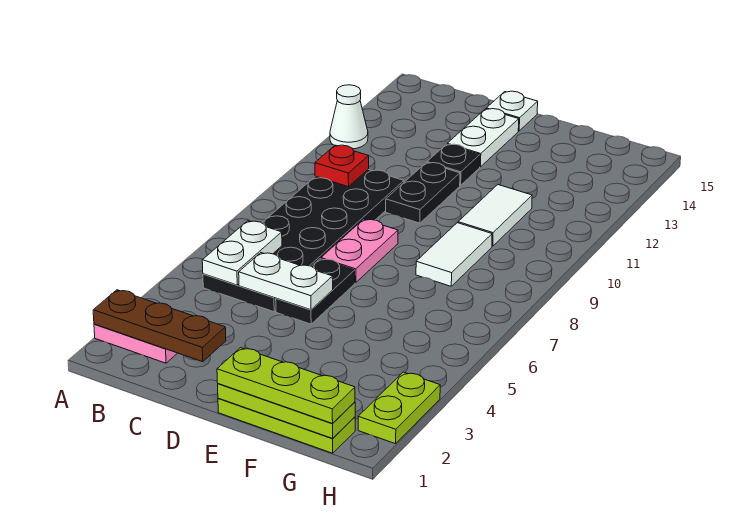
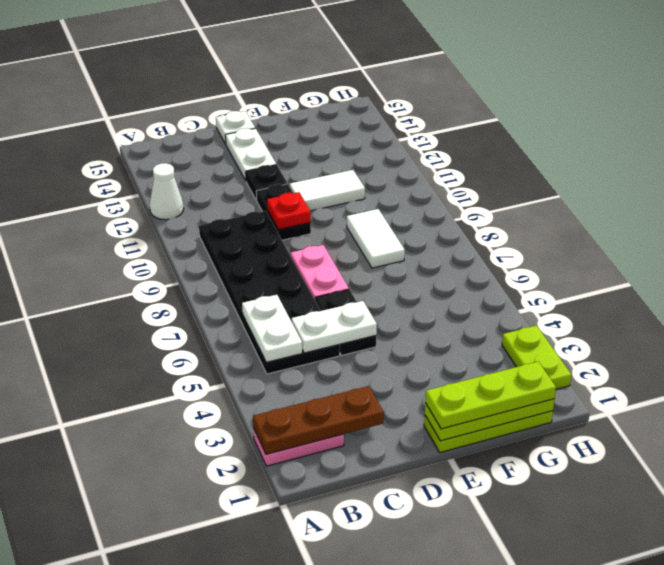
red plate B10 level 2 -> red plate D10 level 2
white tile F10:F11 level 1 -> white tile E11:F11 level 1

